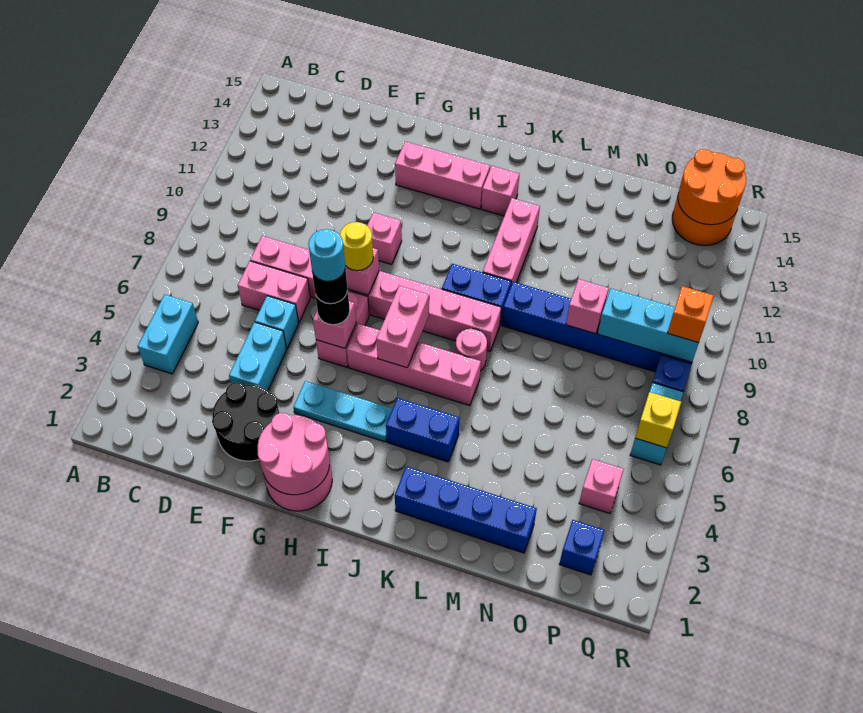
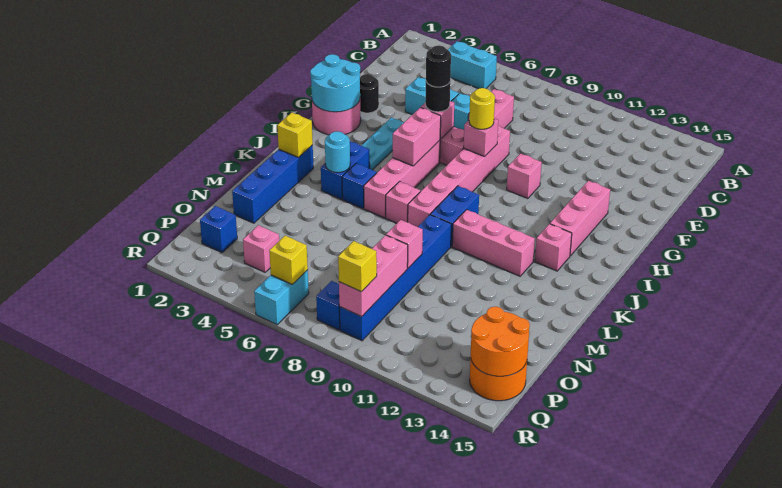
pink brick D8:K8 level 1 -> pink brick F8:K8 level 1
black round brick E2:F3 level 1 -> black round brick F2 level 1
pink round brick G1:H2 level 2 -> cyan round brick G1:H2 level 2
cyan round brick G6 level 5 -> cyan round brick K4 level 2
pink brick I6:I7 level 2 -> pink brick H6:I6 level 2
none -> yellow brick K2 level 2
none -> blue brick K5 level 1
pink round brick K7 level 1 -> pink brick K7 level 1
cyan brick O9:Q9 level 2 -> pink brick O9:Q9 level 2
cyan brick Q6:Q7 level 1 -> cyan brick Q6:R6 level 1
orange brick Q9 level 3 -> yellow brick Q9 level 3

